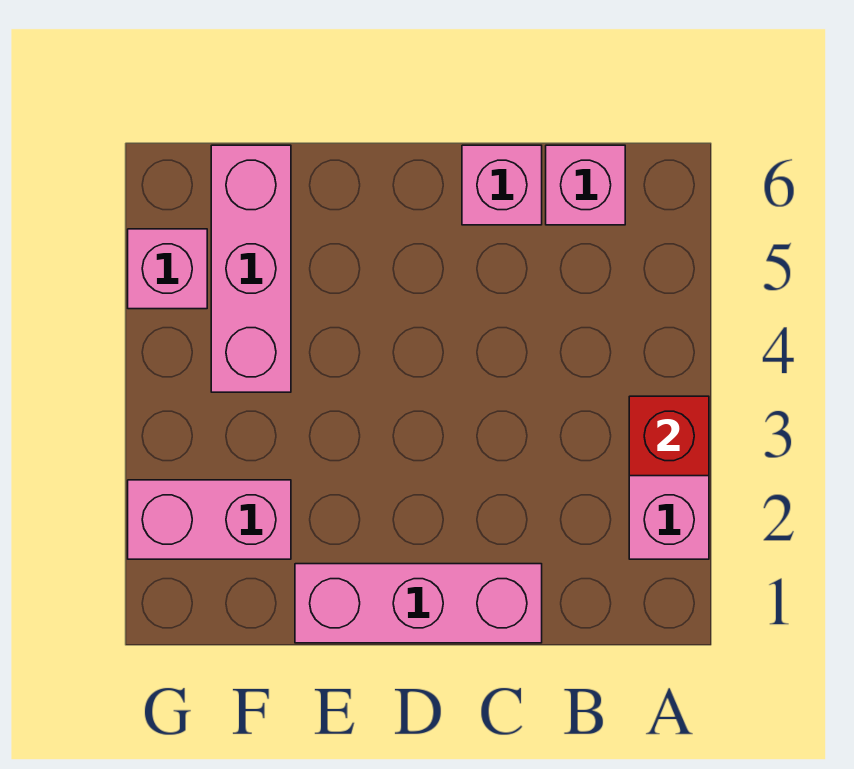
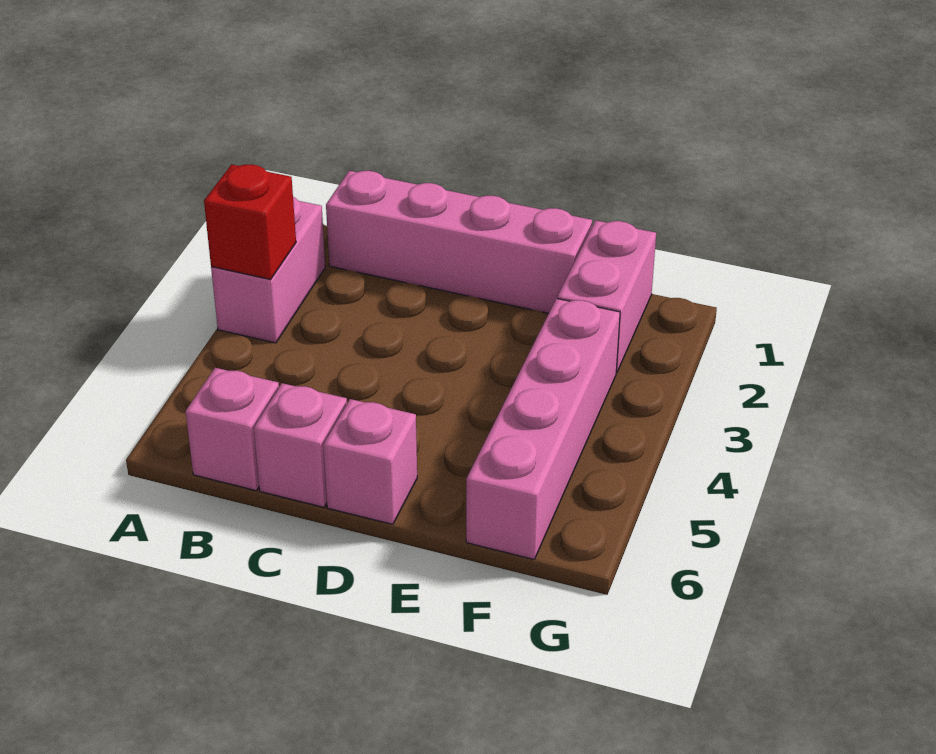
pink brick C1:E1 level 1 -> pink brick B1:E1 level 1
pink brick F2:G2 level 1 -> pink brick F1:F2 level 1
pink brick F4:F6 level 1 -> pink brick F3:F6 level 1
pink brick G5 level 1 -> pink brick D6 level 1

